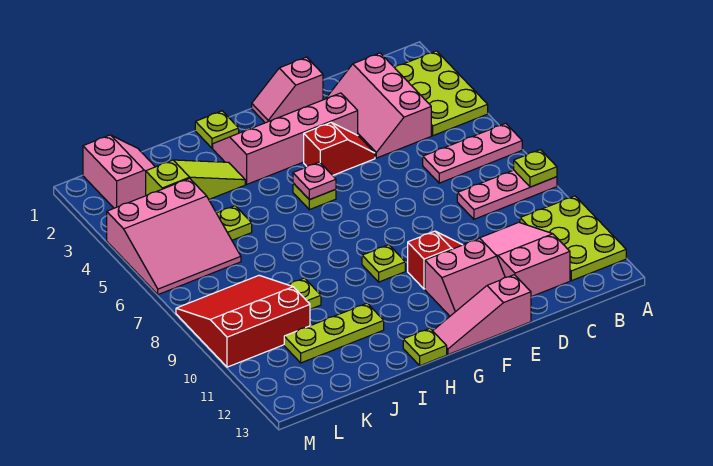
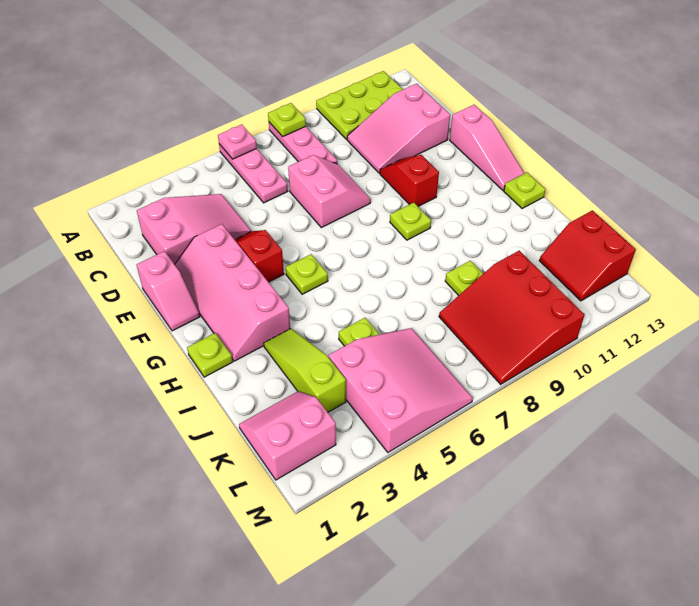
lime plate A2:B4 level 1 -> none
pink slope C2:D4 level 1 top C -> pink slope C2:D4 level 1 top 2
pink slope E11:F12 level 1 top 11 -> pink slope D7:E8 level 1 top 7
pink plate G5 level 2 -> pink plate A6 level 2
lime plate I11:K11 level 1 -> none
none -> red slope K12:L13 level 1 top 13

